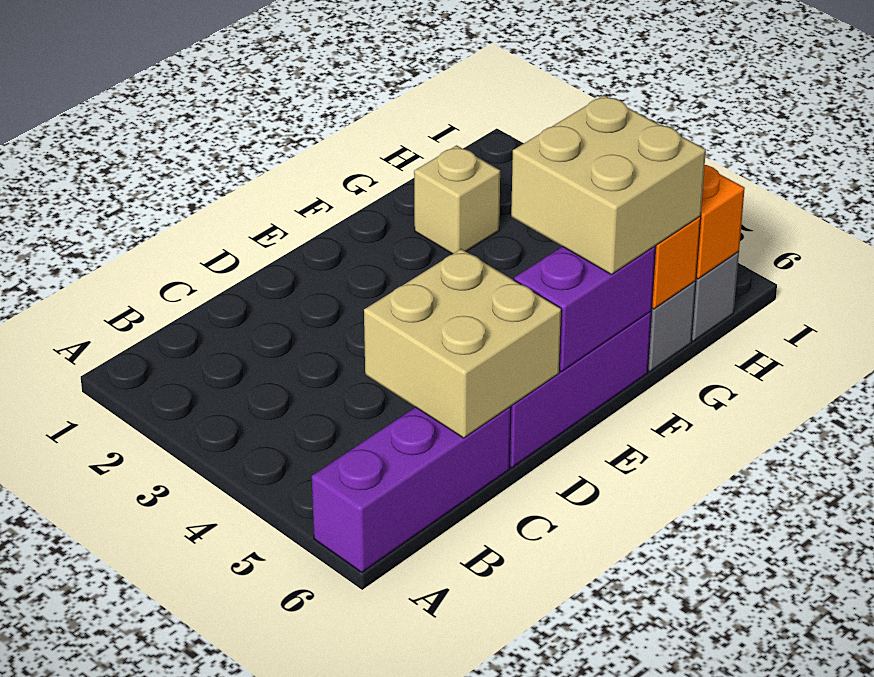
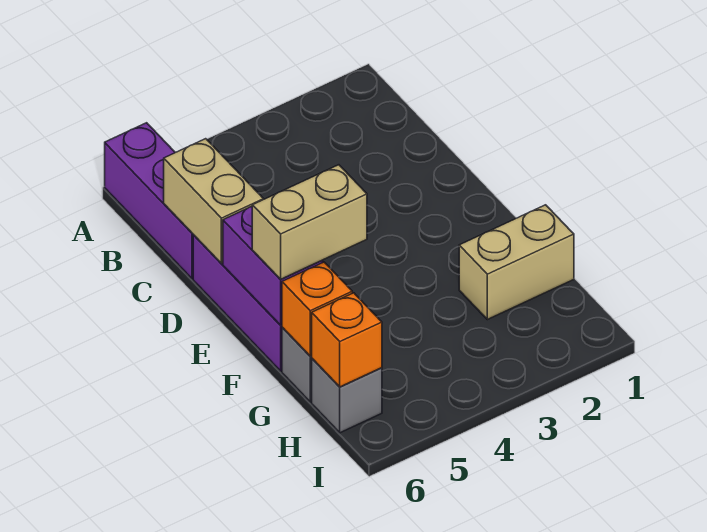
tan brick C5:D6 level 2 -> tan brick C6:D6 level 2
tan brick F5:G6 level 3 -> tan brick F5:F6 level 3
tan brick G2 level 1 -> tan brick G1:G2 level 1

